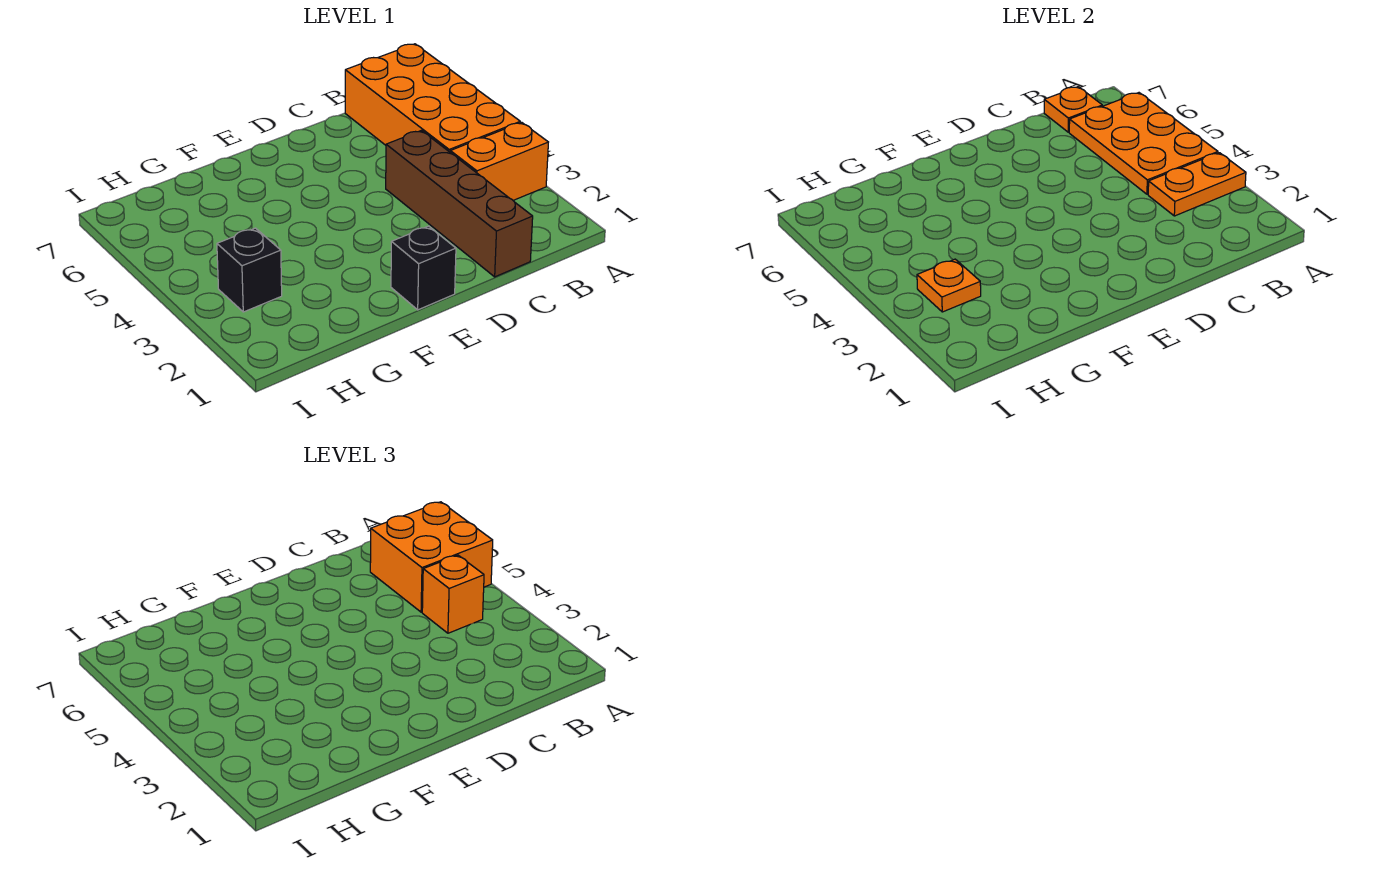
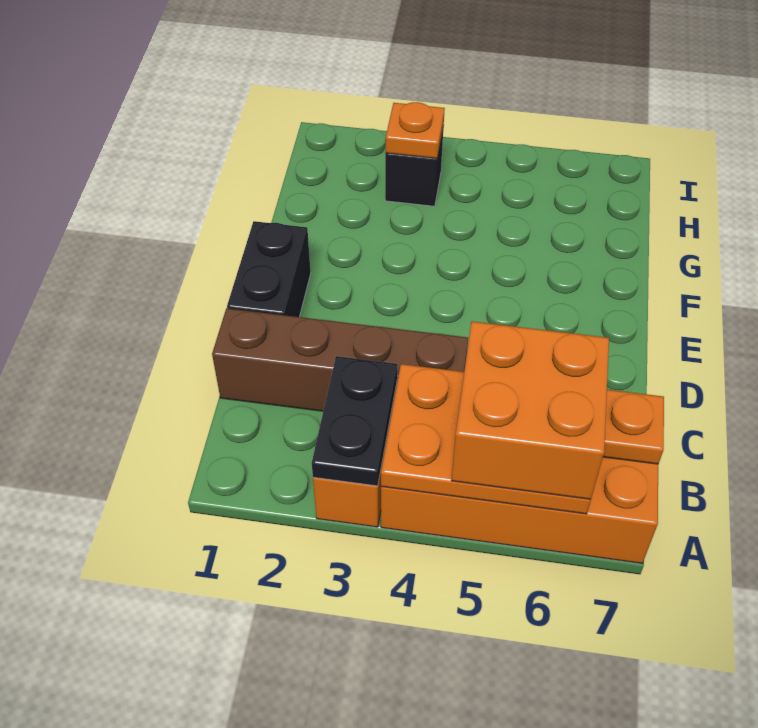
orange plate A3:B3 level 2 -> black plate A3:B3 level 2
orange brick B4 level 3 -> none
black brick E1 level 1 -> black brick D1:E1 level 1

